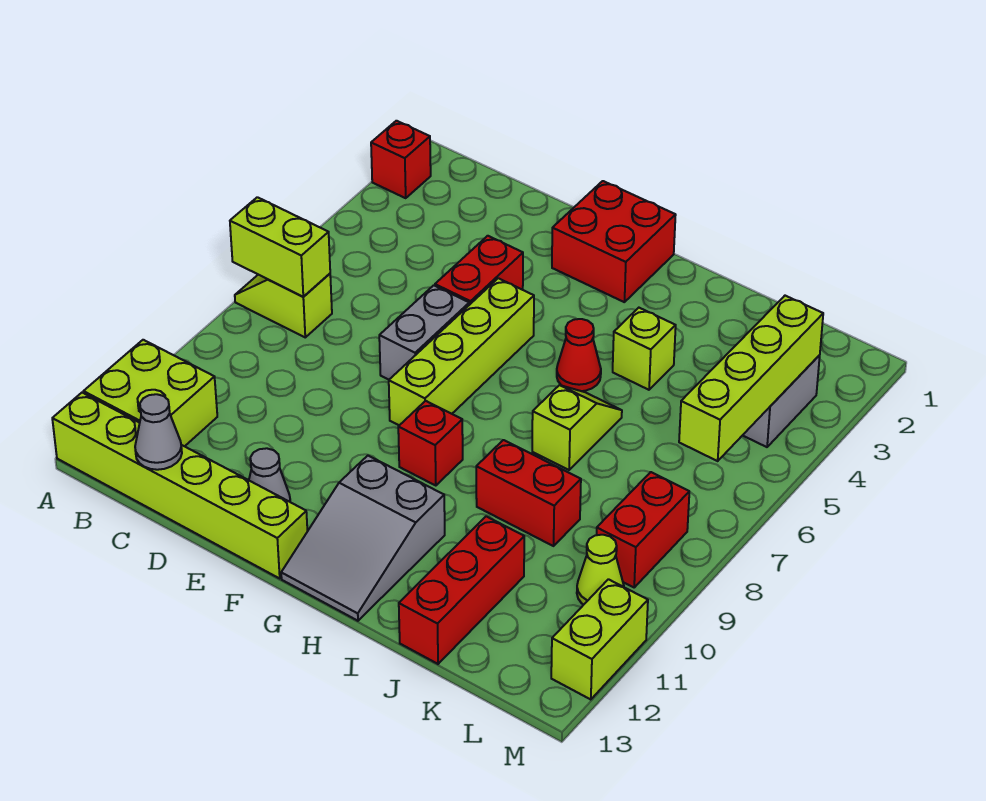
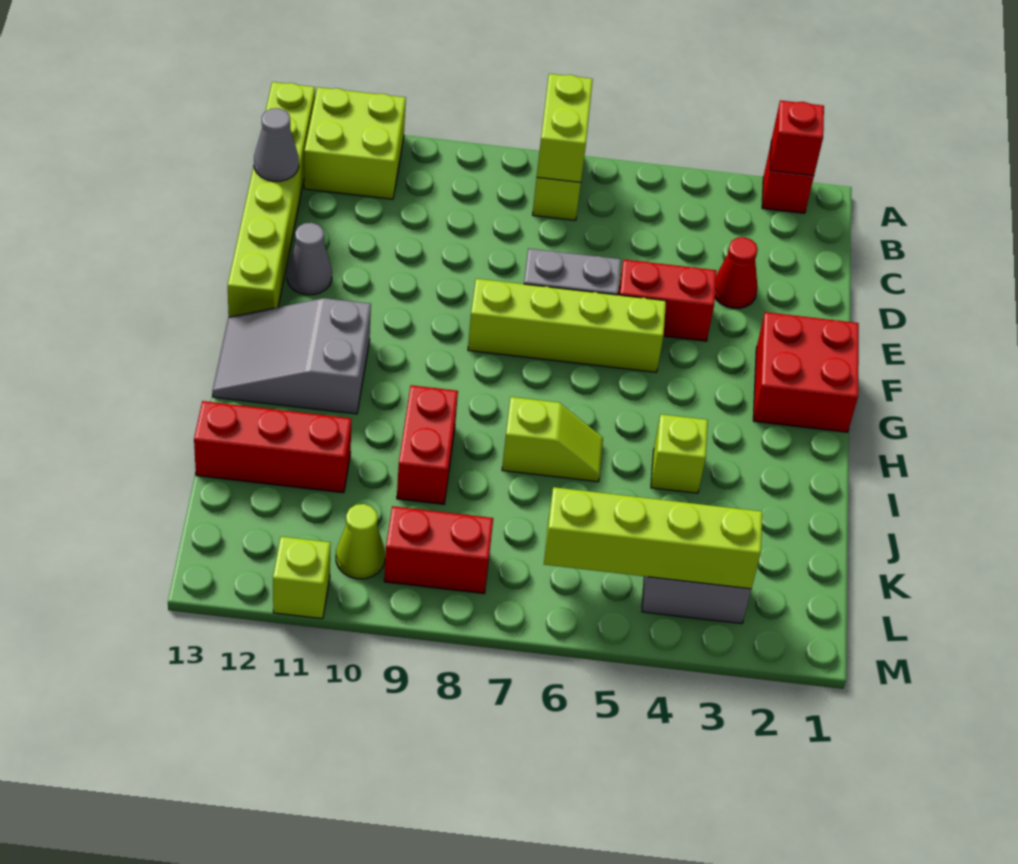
red brick G9 level 1 -> red brick A2 level 2
red cone H5 level 1 -> red cone D3 level 1
lime brick M11:M12 level 1 -> lime brick M11 level 1

